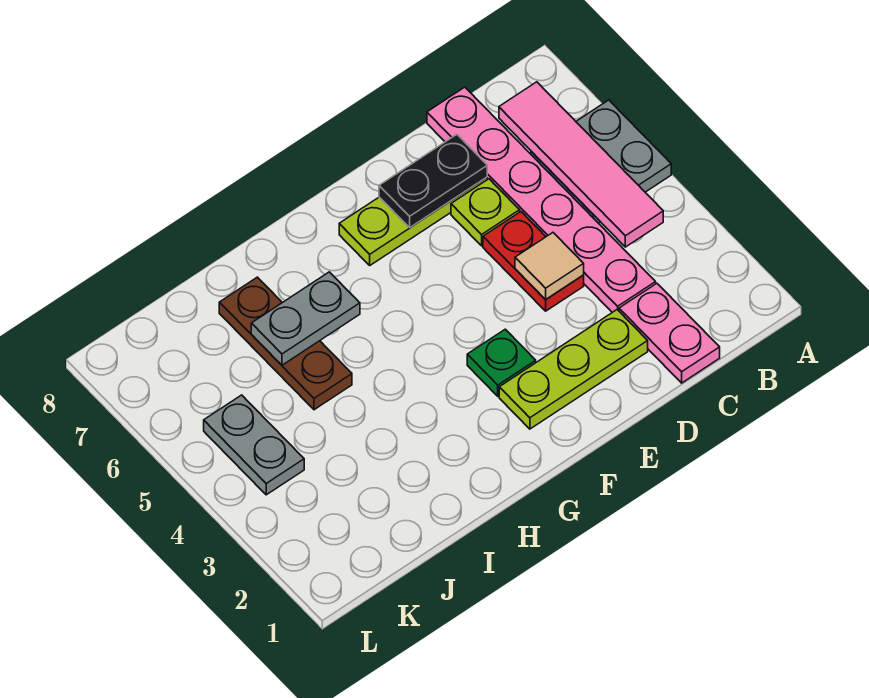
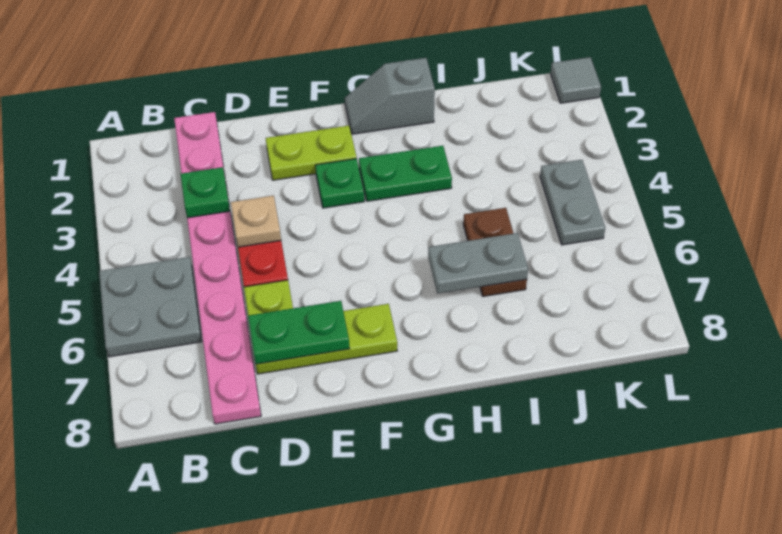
pink tile B4:B7 level 2 -> none
none -> green plate C3 level 2
lime plate D2:F2 level 1 -> lime plate E2:F2 level 1
tan tile D4 level 2 -> tan plate D4 level 2
black plate D7:E7 level 2 -> green plate D7:E7 level 2
none -> grey slope G1:H1 level 1 top H
none -> green plate G3:H3 level 1
brown plate I5:I7 level 1 -> brown plate I5:I6 level 1
none -> grey tile L1 level 1

